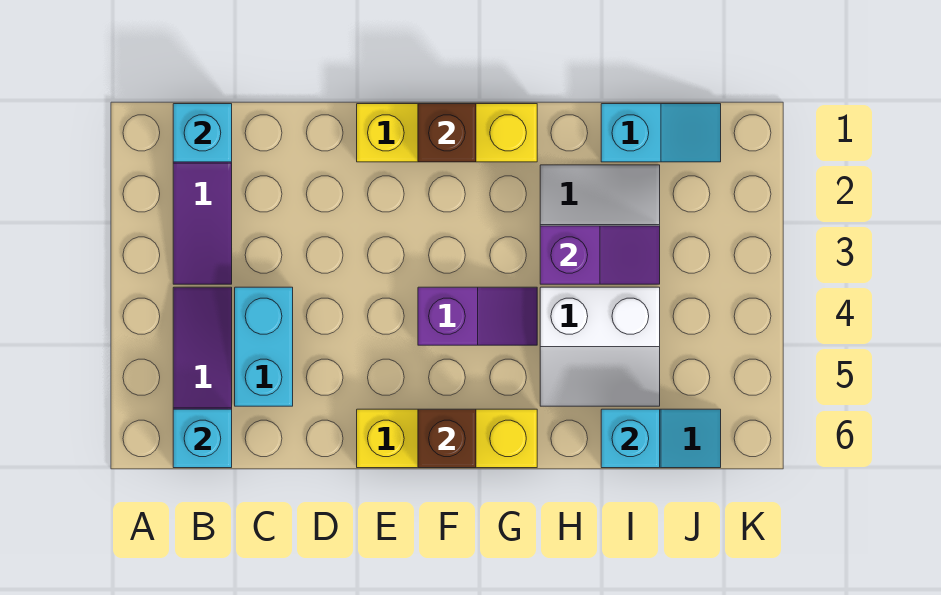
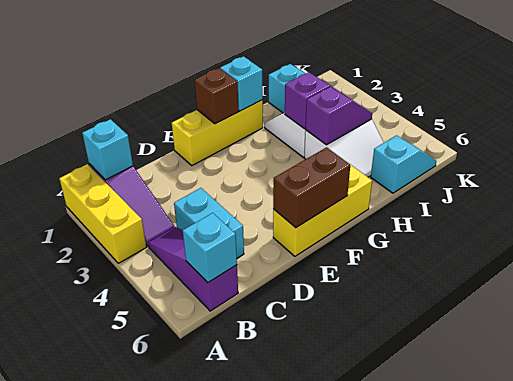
none -> yellow brick A1:A3 level 1
purple slope F4:G4 level 1 top F -> purple slope H4:I4 level 2 top H
brown brick F6 level 2 -> brown brick E6:F6 level 2
cyan brick I6 level 2 -> cyan brick G1 level 2

